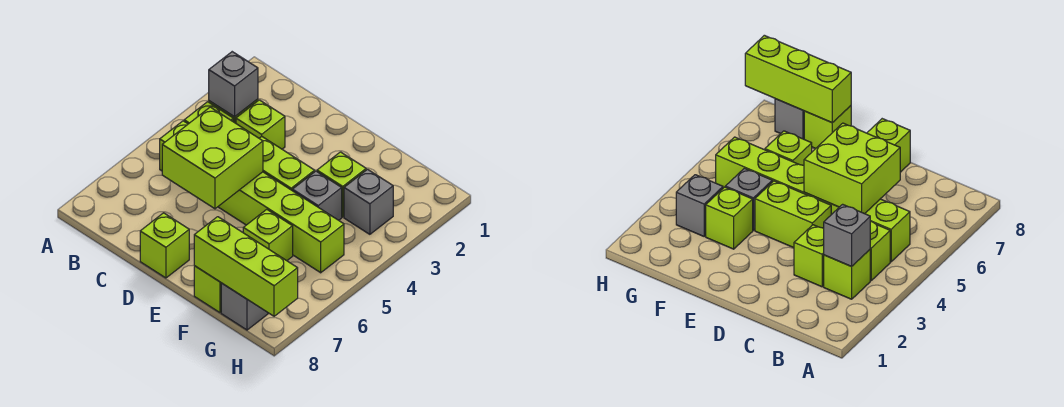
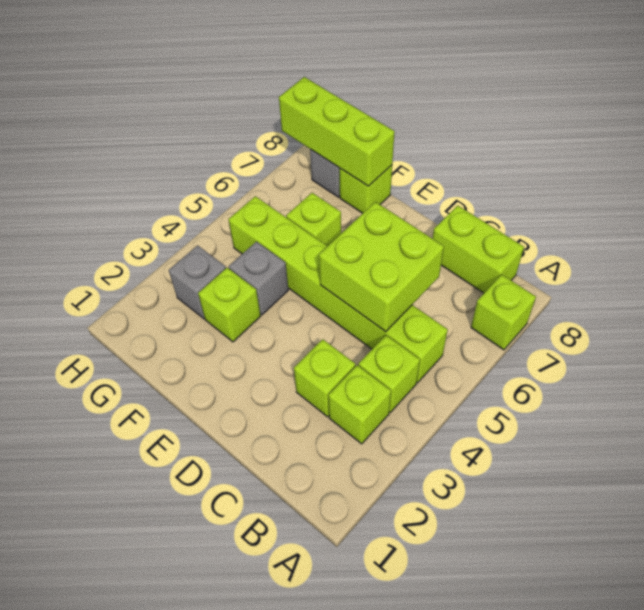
grey brick B3 level 2 -> none
lime brick D4:E4 level 1 -> lime brick B8:C8 level 1
lime brick D8 level 1 -> lime brick A7 level 1

